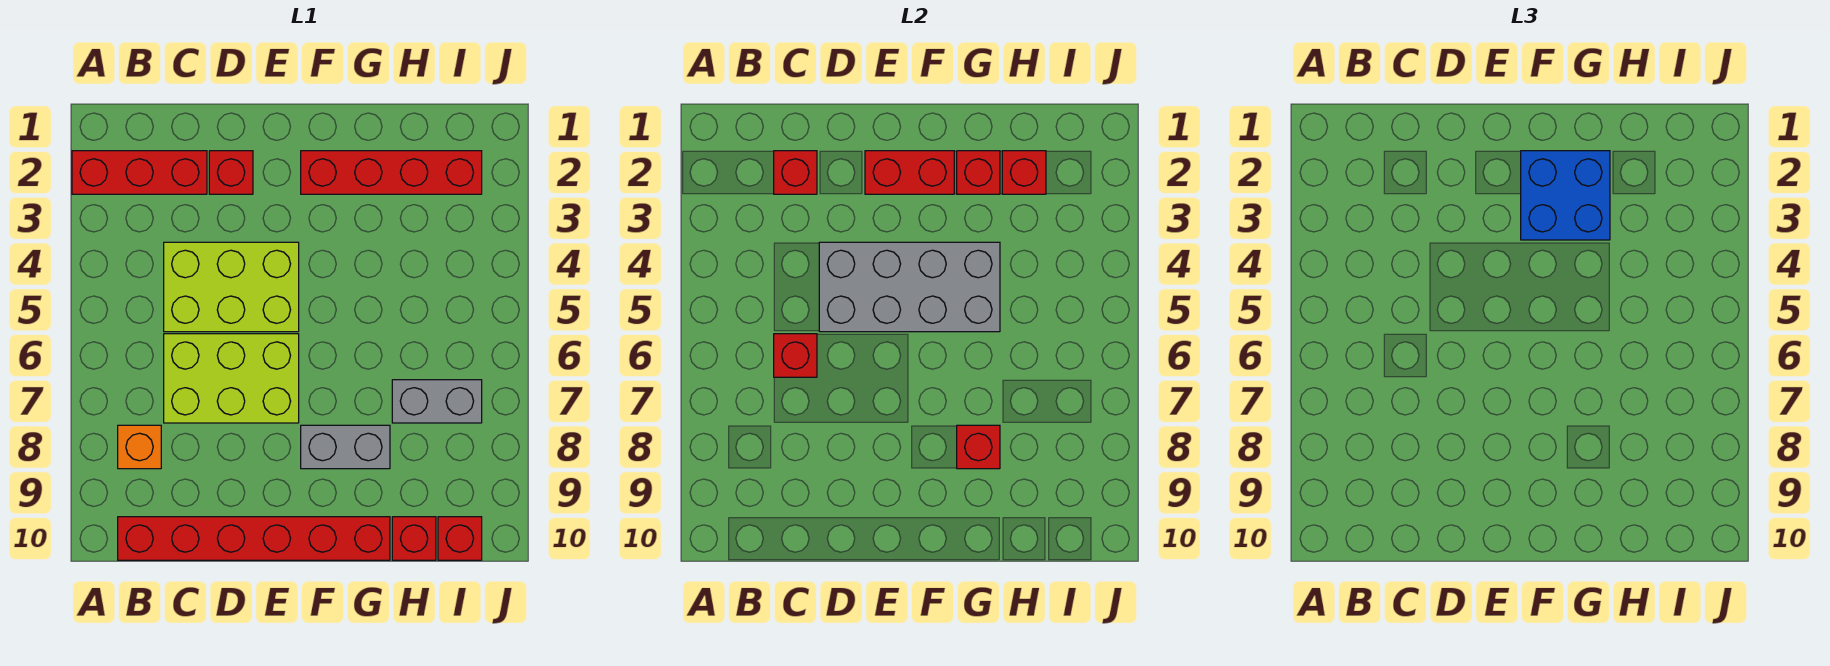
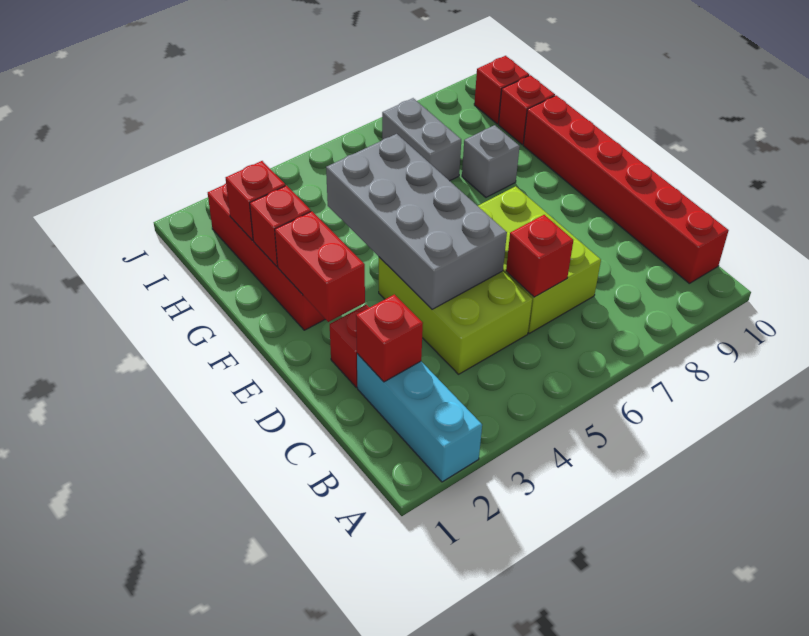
red brick A2:C2 level 1 -> cyan brick A2:C2 level 1
orange brick B8 level 1 -> none
blue brick F2:G3 level 3 -> none
grey brick F8:G8 level 1 -> grey brick G8 level 1
red brick G8 level 2 -> none

